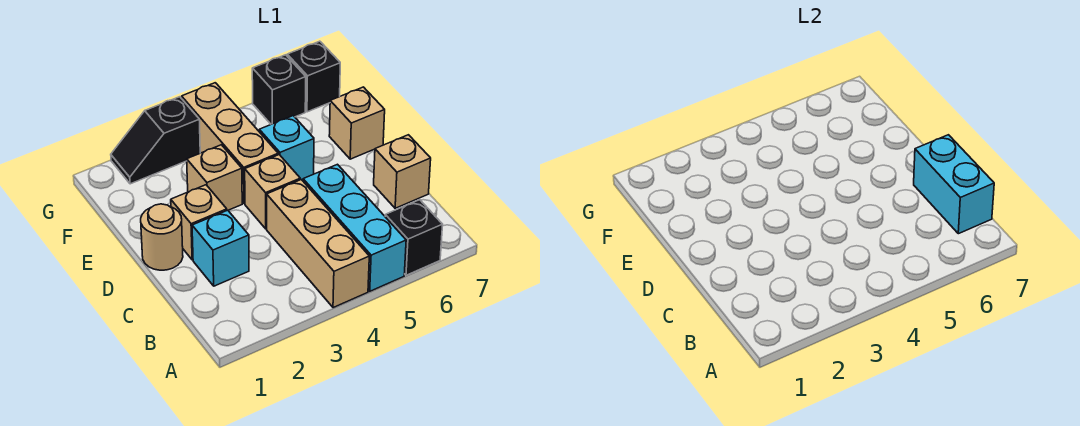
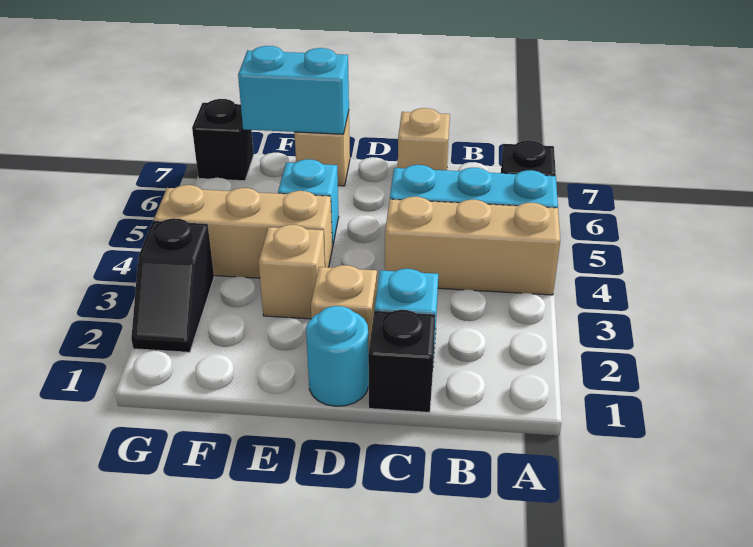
cyan brick B7:C7 level 2 -> cyan brick E7:F7 level 2
tan round brick D1 level 1 -> cyan round brick D1 level 1
tan brick D4 level 1 -> none
black brick G6 level 1 -> black brick C1 level 1

